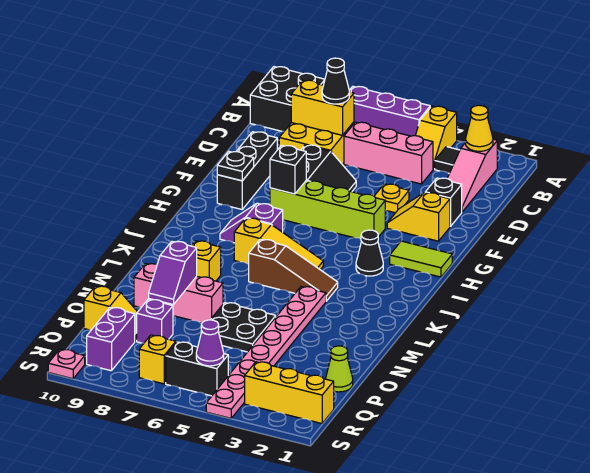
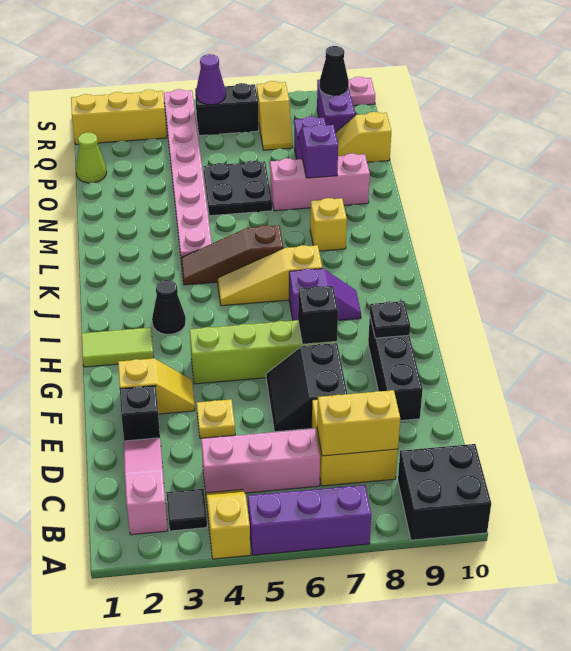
yellow cone B2 level 2 -> none
black cone C7 level 3 -> black cone R9 level 2

